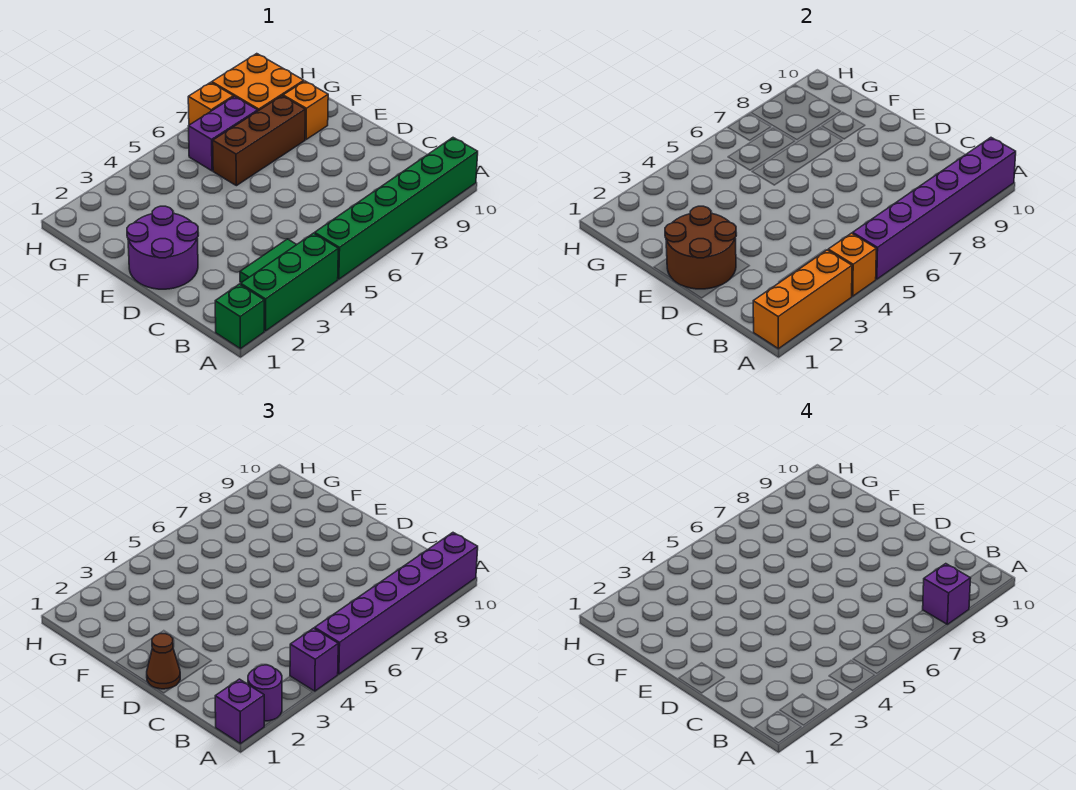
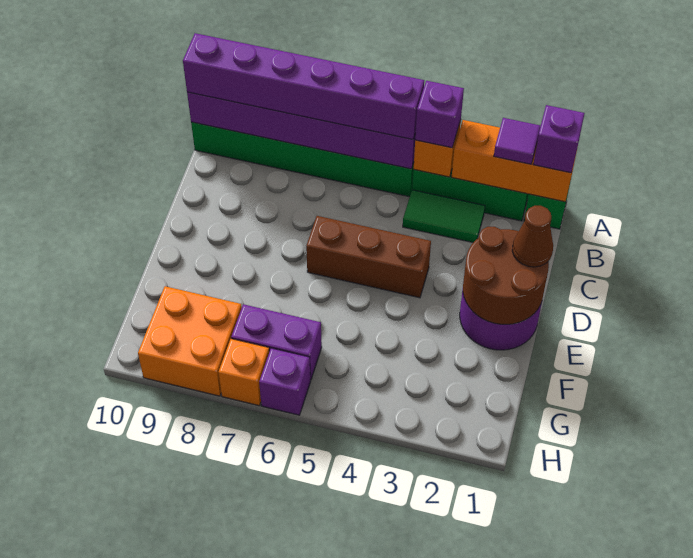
purple round brick A2 level 3 -> purple tile A2 level 3
purple brick A8 level 4 -> purple brick H6 level 1
brown brick F6:F8 level 1 -> brown brick D4:D6 level 1
orange brick F9 level 1 -> none

